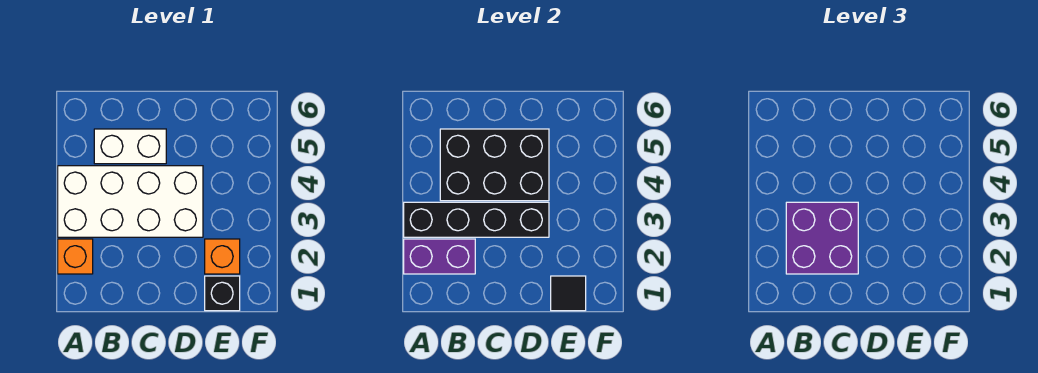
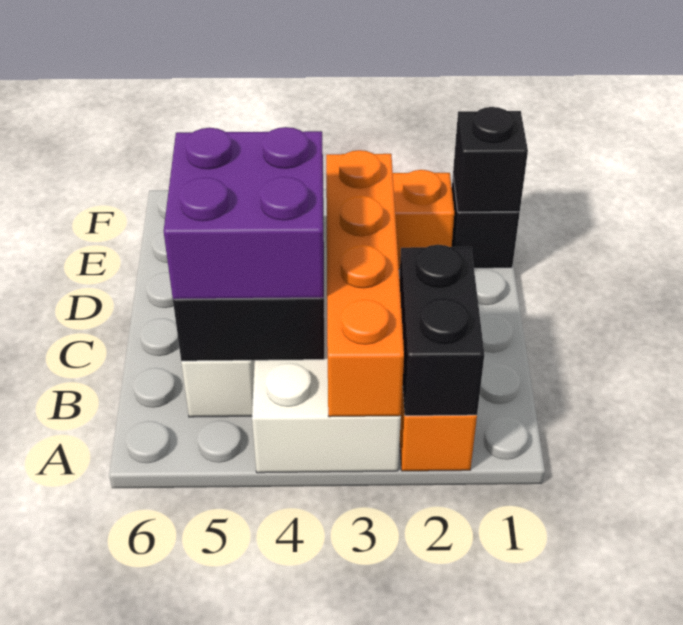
purple brick A2:B2 level 2 -> black brick A2:B2 level 2
black brick A3:D3 level 2 -> orange brick A3:D3 level 2
purple brick B2:C3 level 3 -> purple brick B4:C5 level 3
black tile E1 level 2 -> black brick E1 level 2

